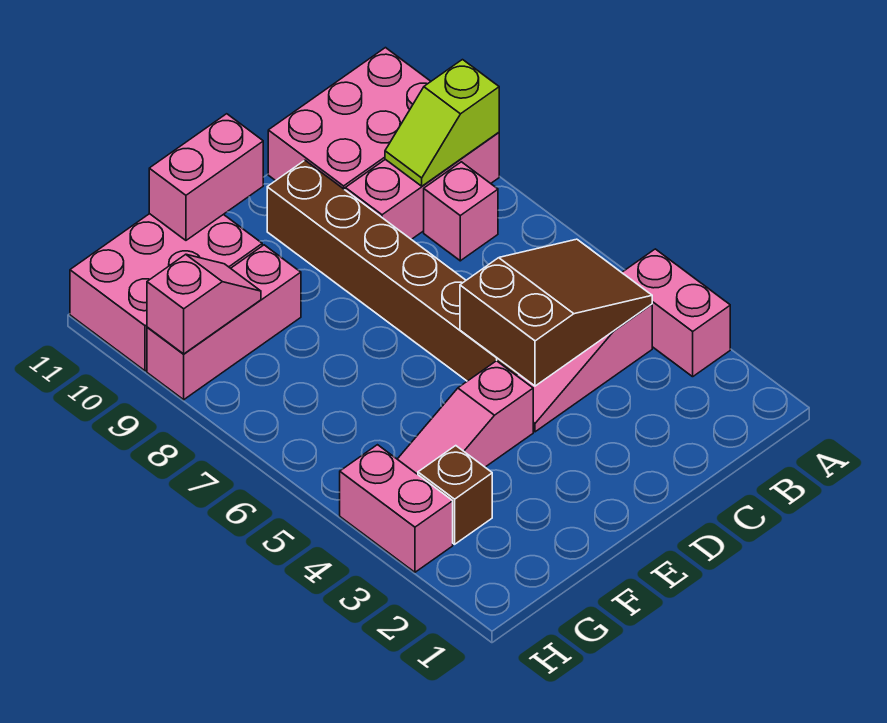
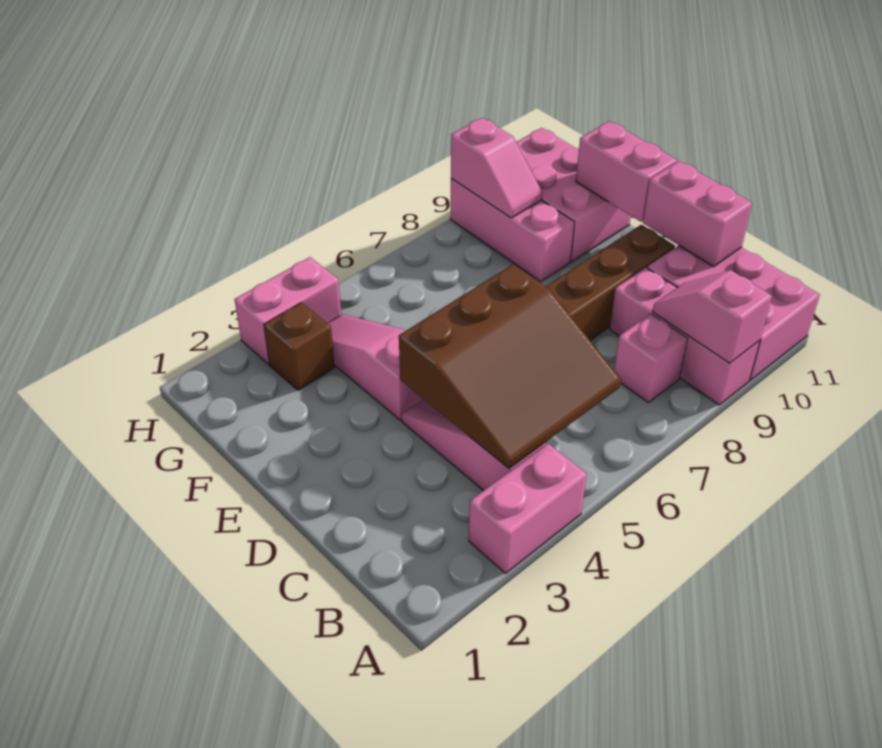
lime slope A9:B9 level 2 top A -> pink slope A9:B9 level 2 top A
brown slope B4:D5 level 2 top D -> brown slope B4:D6 level 2 top D
none -> pink brick C11:D11 level 2

